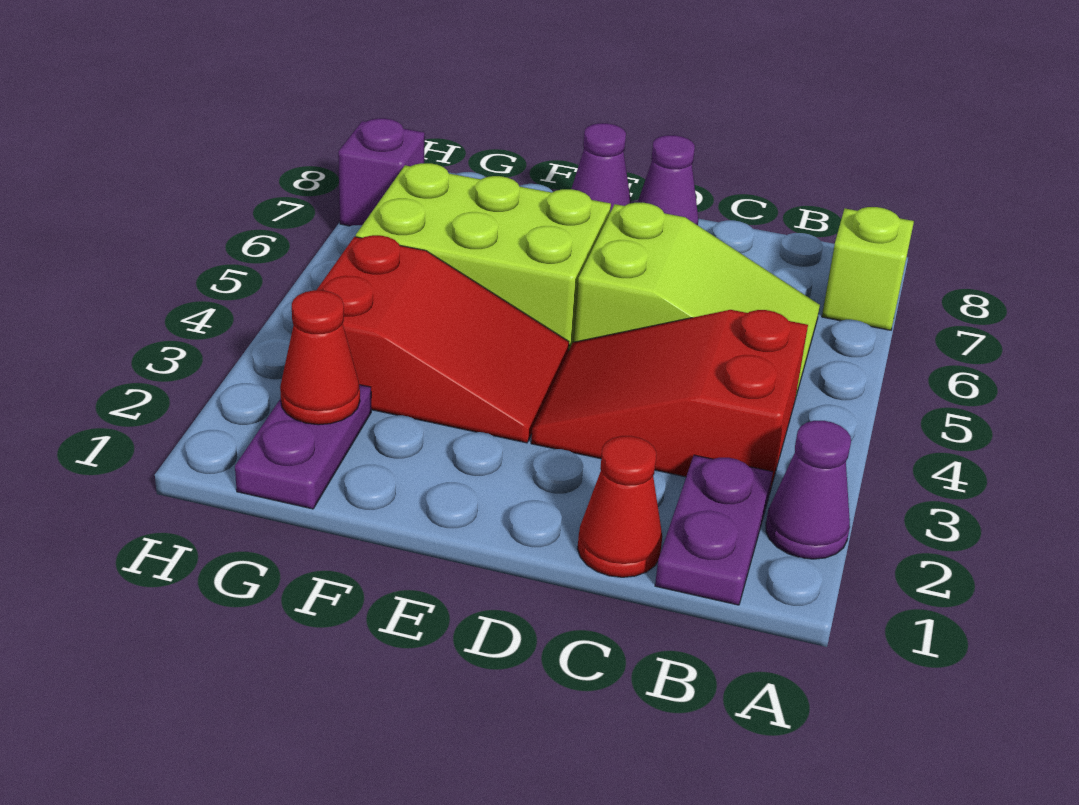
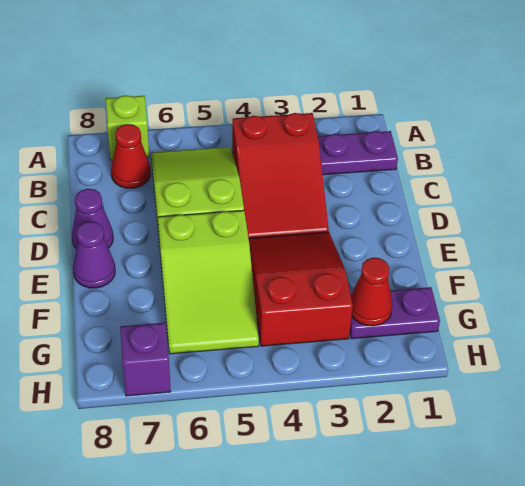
purple cone A2 level 1 -> none
red cone C1 level 1 -> red cone B7 level 1
lime brick E5:G6 level 1 -> lime slope E5:G6 level 1 top E

